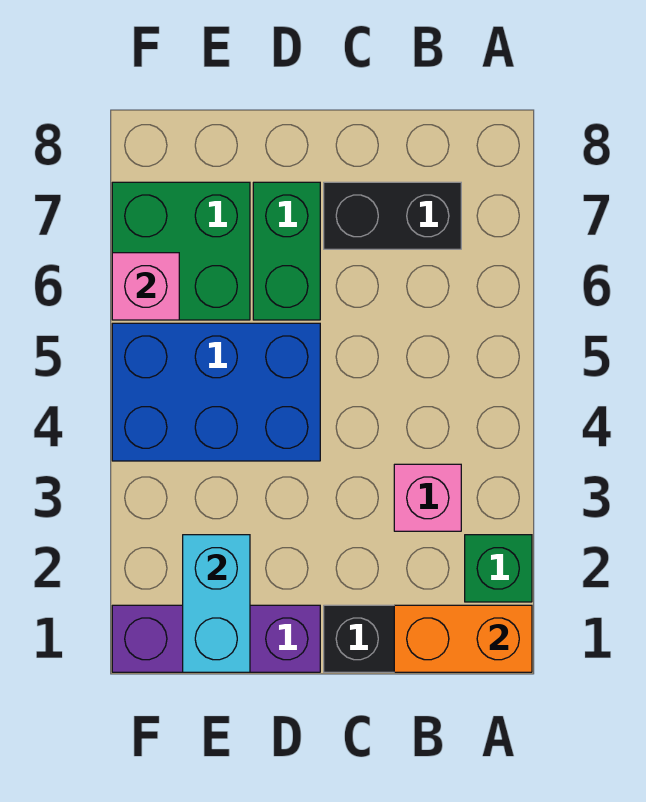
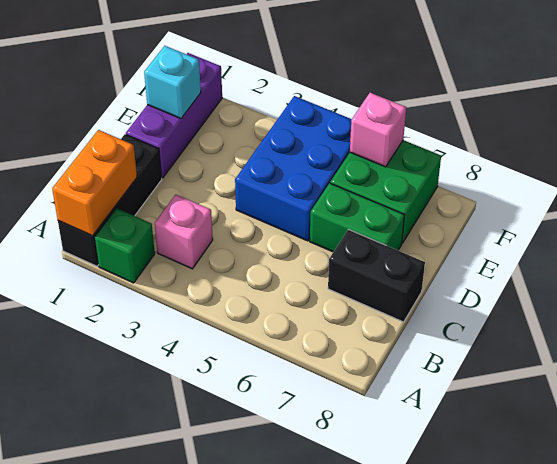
black brick B7:C7 level 1 -> black brick C7:C8 level 1
cyan brick E1:E2 level 2 -> cyan brick E1 level 2

